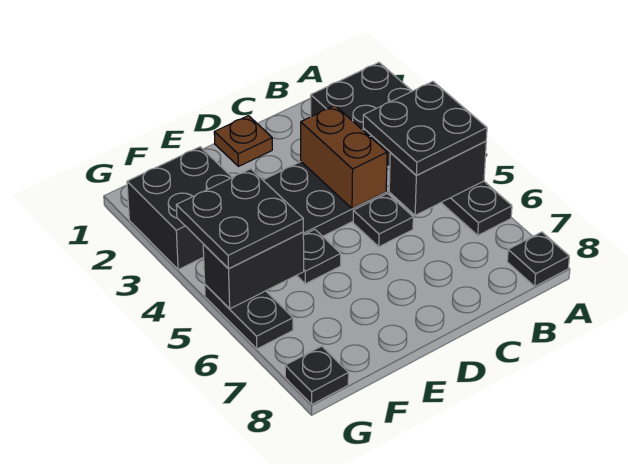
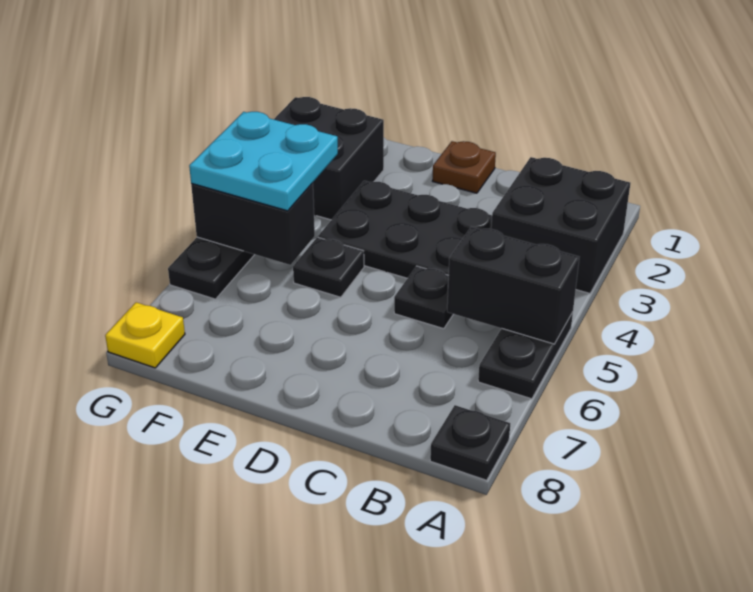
black plate A4:B5 level 3 -> none
brown brick C3:C4 level 2 -> none
black plate F4:G5 level 3 -> cyan plate F4:G5 level 3
black plate G8 level 1 -> yellow plate G8 level 1

